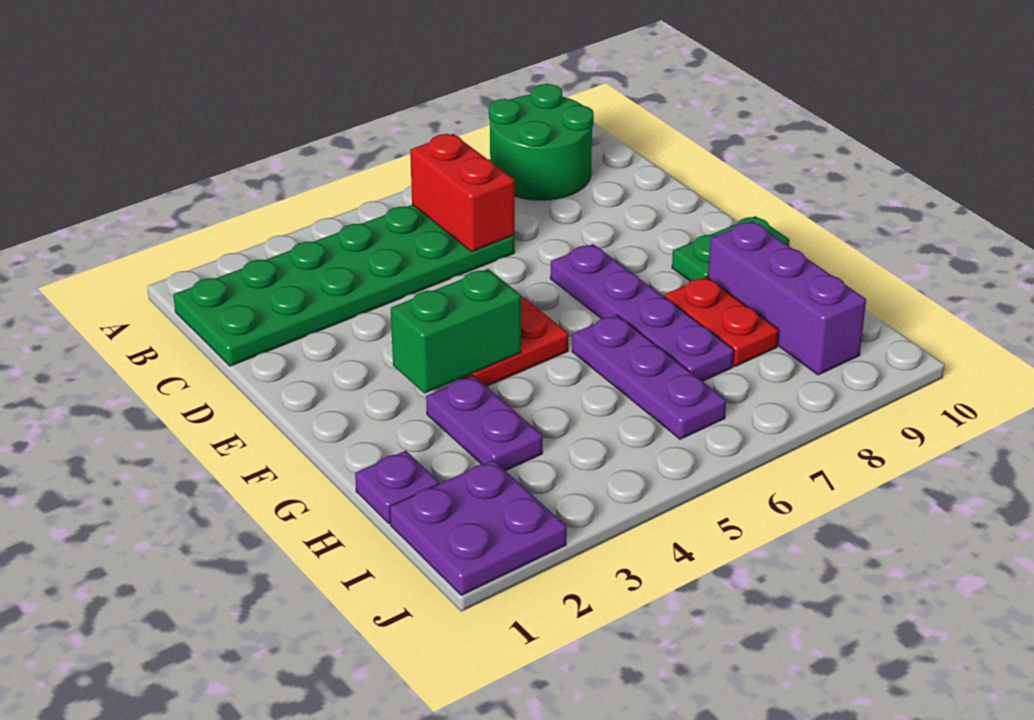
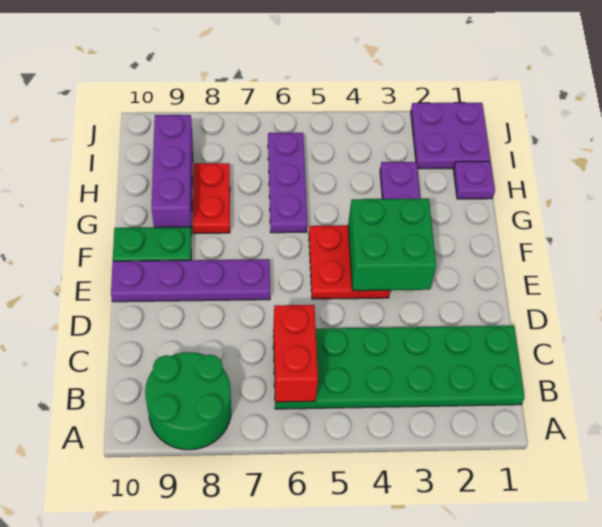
purple plate E7:H7 level 1 -> purple plate E7:E10 level 1
green brick F3:F4 level 2 -> green brick E3:F4 level 2

